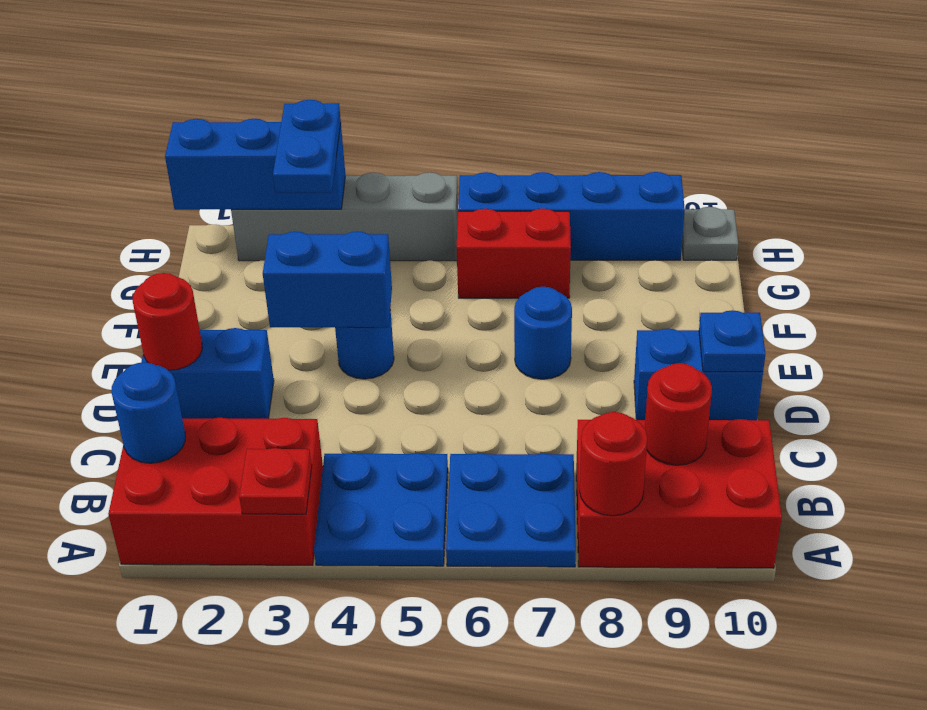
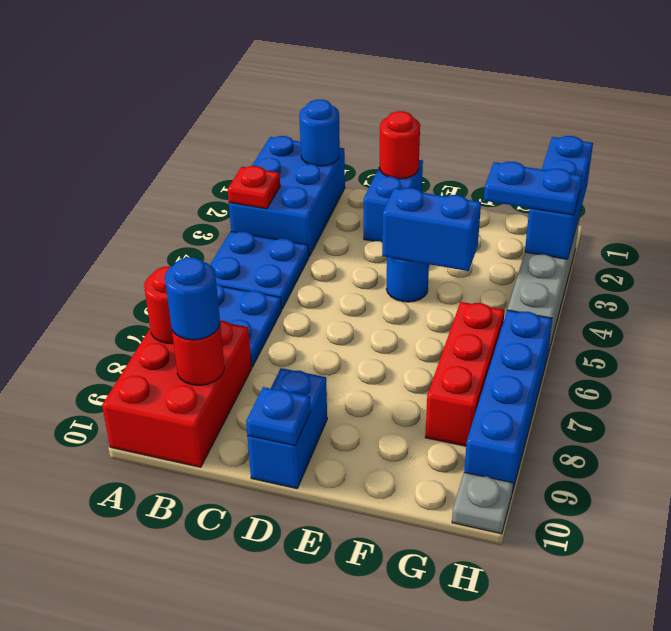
red brick A1:B3 level 1 -> blue brick A1:B3 level 1
blue brick E3:E4 level 2 -> blue brick E4:F4 level 2
blue round brick E7 level 1 -> blue round brick B9 level 3
red brick G6:G7 level 1 -> red brick G6:G8 level 1

